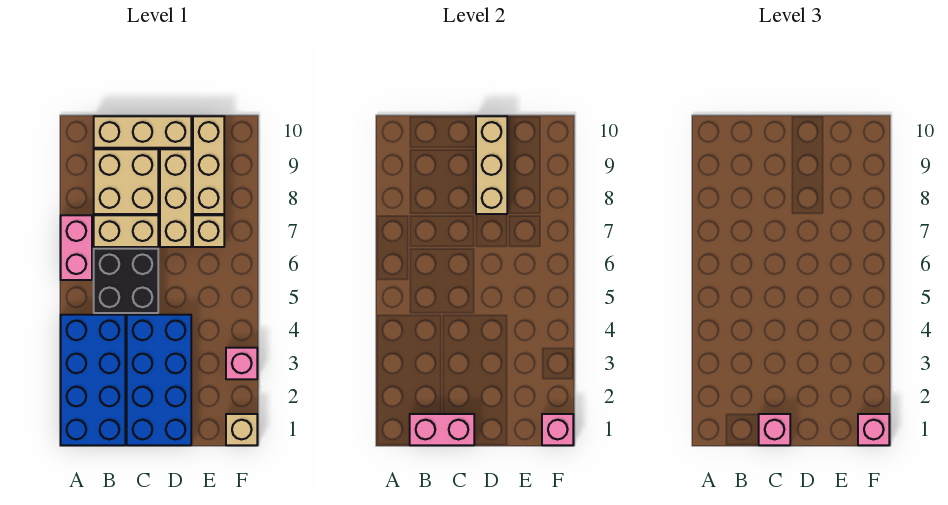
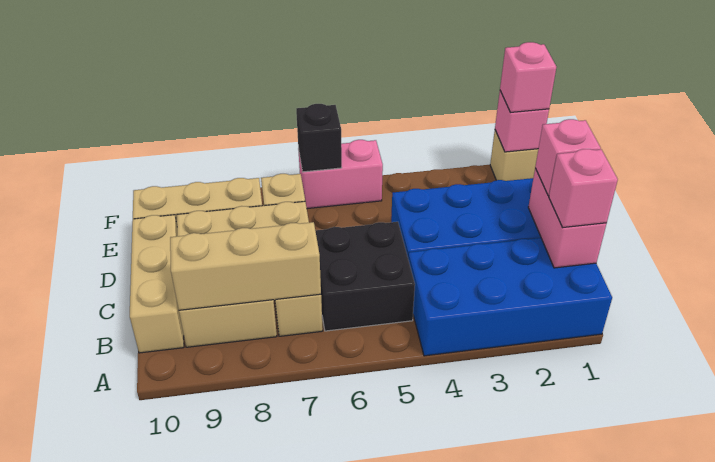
pink brick A6:A7 level 1 -> pink brick F5:F6 level 1
tan brick D8:D10 level 2 -> tan brick B7:B9 level 2
pink brick F3 level 1 -> pink brick B1 level 3
none -> black brick F6 level 2

